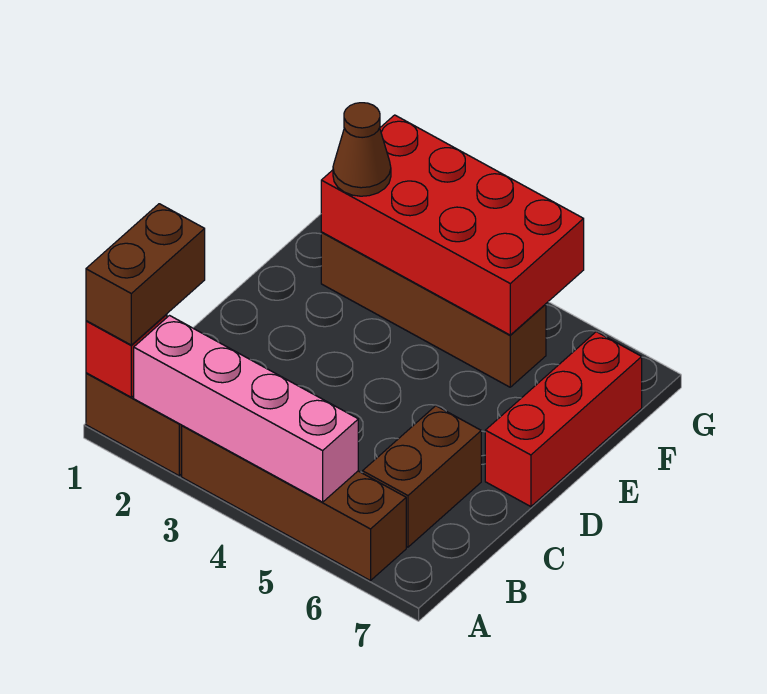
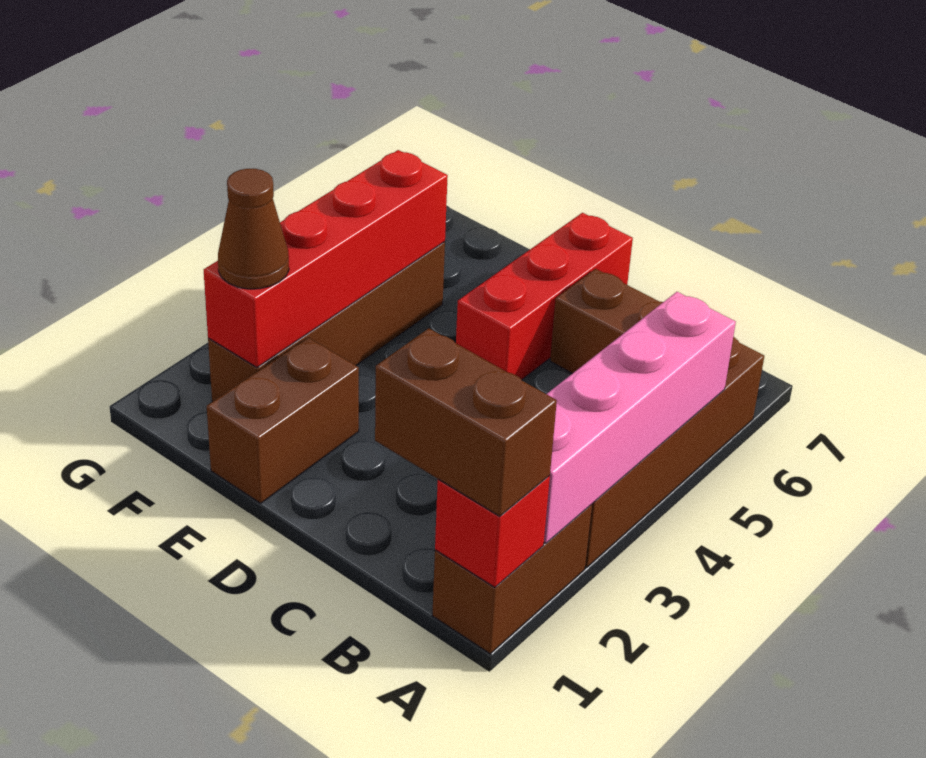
red brick D7:F7 level 1 -> red brick D5:D7 level 1
none -> brown brick E1:E2 level 1
red brick F2:G5 level 2 -> red brick F2:F5 level 2

